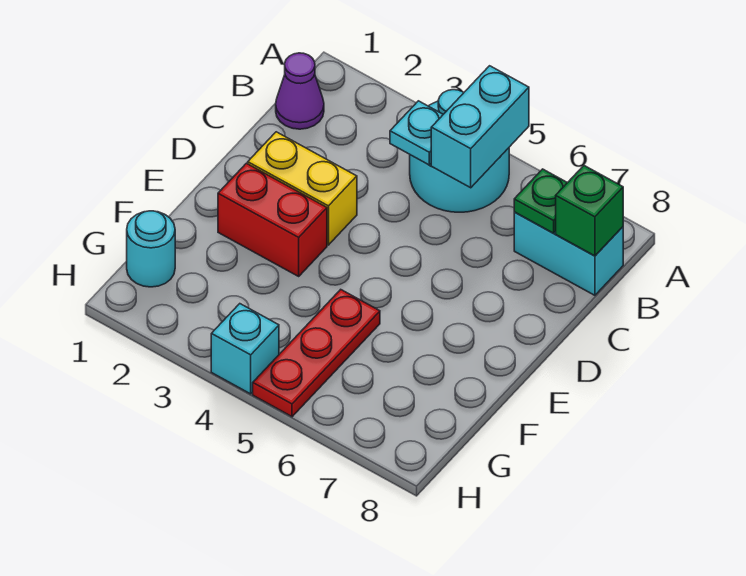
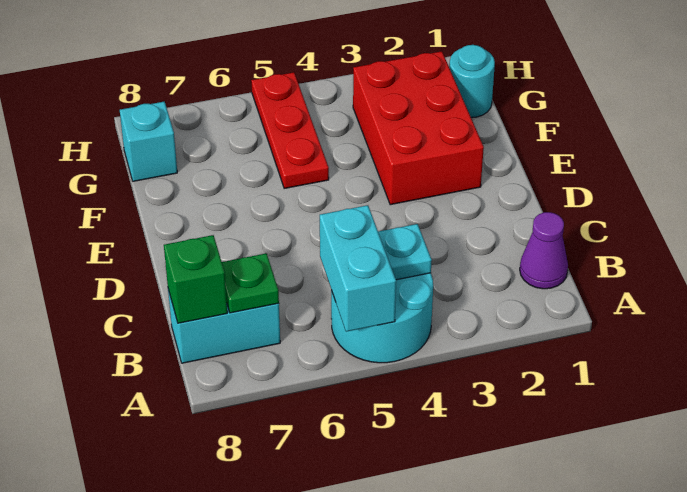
yellow brick D2:D3 level 1 -> none
red brick E2:E3 level 1 -> red brick E2:G3 level 1
cyan brick H4 level 1 -> cyan brick G8 level 1

